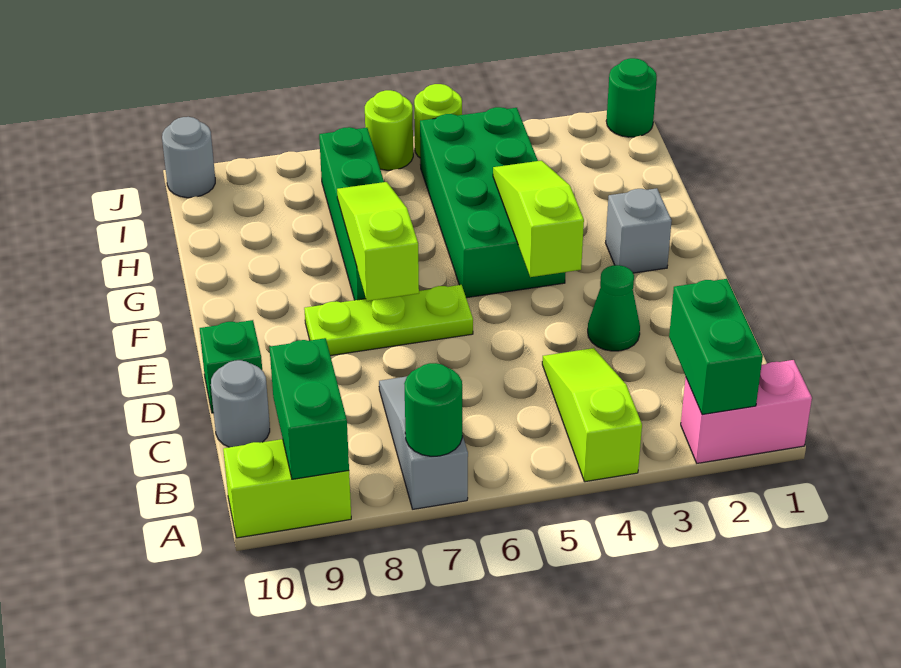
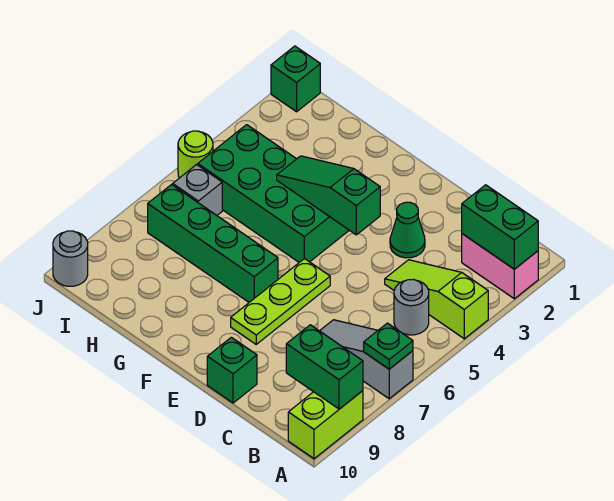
pink brick A1:A2 level 1 -> pink brick A2:B2 level 1
green round brick A7 level 2 -> green plate A7 level 2
grey round brick C10 level 1 -> grey round brick B5 level 1
lime slope E4:G4 level 2 top E -> green slope E4:G4 level 2 top E
lime slope E7:G7 level 2 top E -> none
grey brick F2 level 1 -> grey brick I6 level 1
green round brick J1 level 1 -> green brick J1 level 1
lime round brick J6 level 1 -> none

